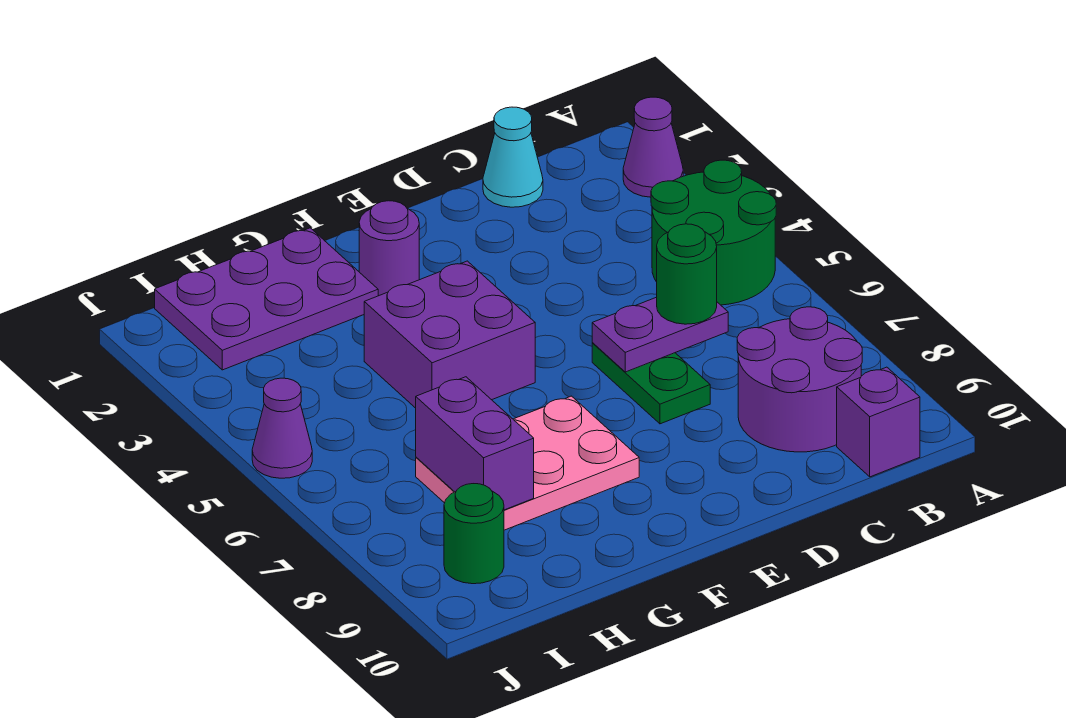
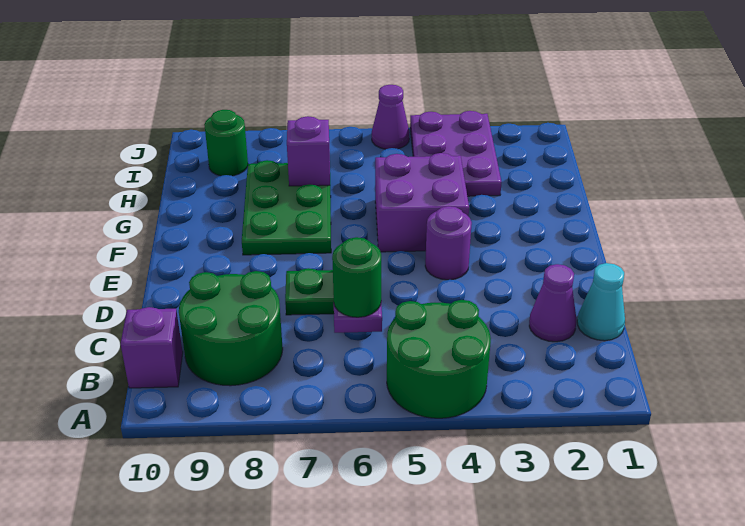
purple cone A2 level 1 -> purple cone C2 level 1
purple round brick B8:C9 level 1 -> green round brick B8:C9 level 1
purple round brick F2 level 1 -> purple round brick E4 level 1
pink plate F7:H8 level 1 -> green plate F7:H8 level 1
purple plate G1:I2 level 1 -> purple plate H3:J4 level 1
purple brick H7:H8 level 2 -> purple brick H7 level 2

